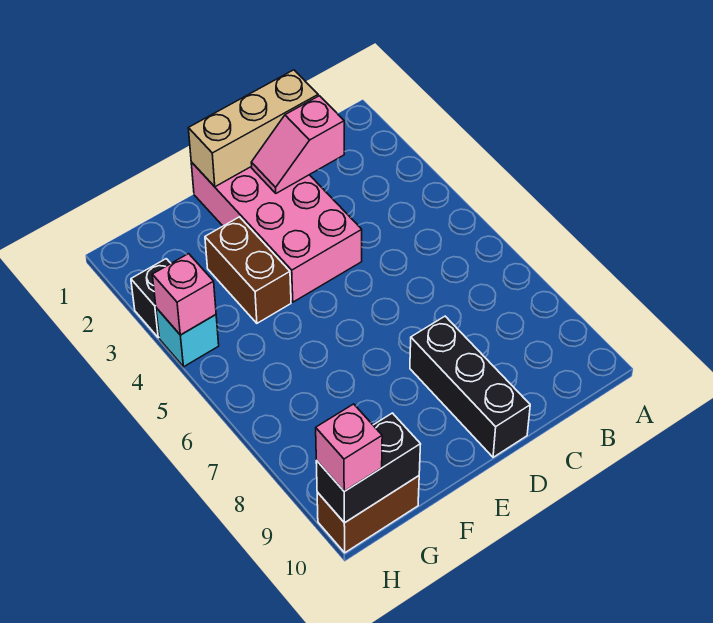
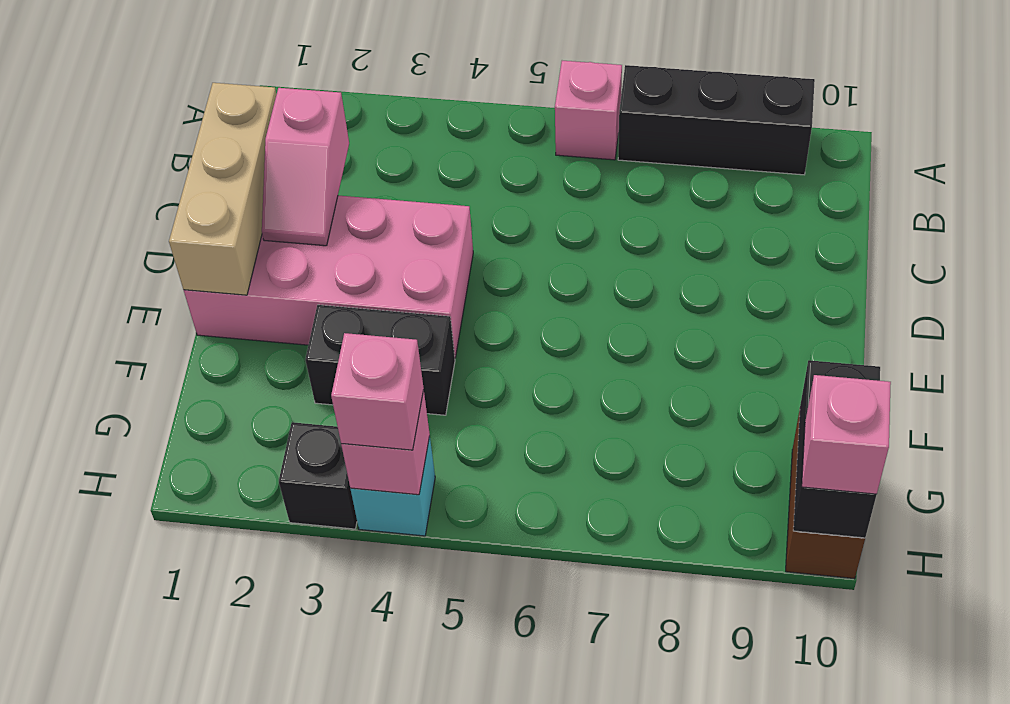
none -> pink brick A6 level 1
black brick D8:D10 level 1 -> black brick A7:A9 level 1
brown brick F3:F4 level 1 -> black brick F3:F4 level 1
none -> pink brick H4 level 3

